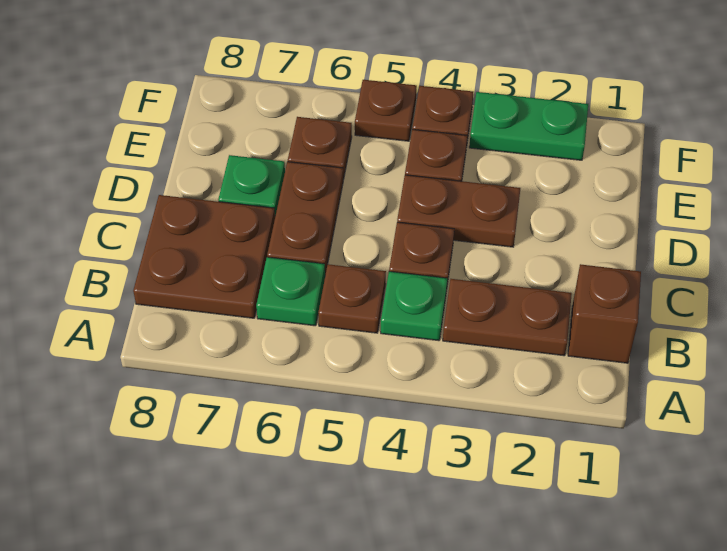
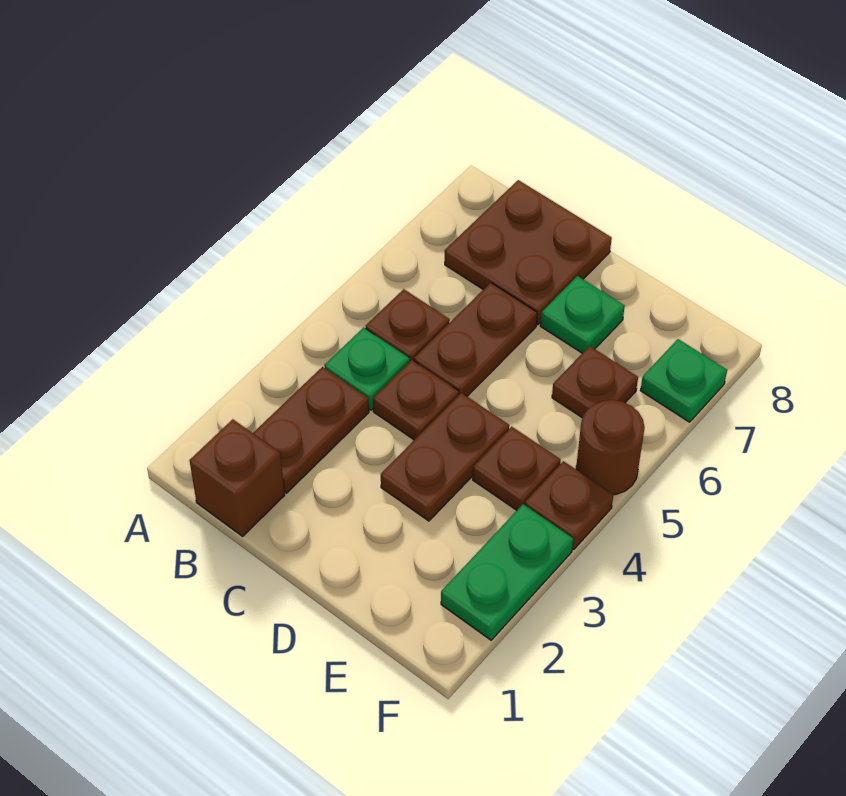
green plate B6 level 1 -> green plate F7 level 1
brown plate C6:D6 level 1 -> brown plate C5:C6 level 1
brown plate F5 level 1 -> brown round brick F5 level 1

